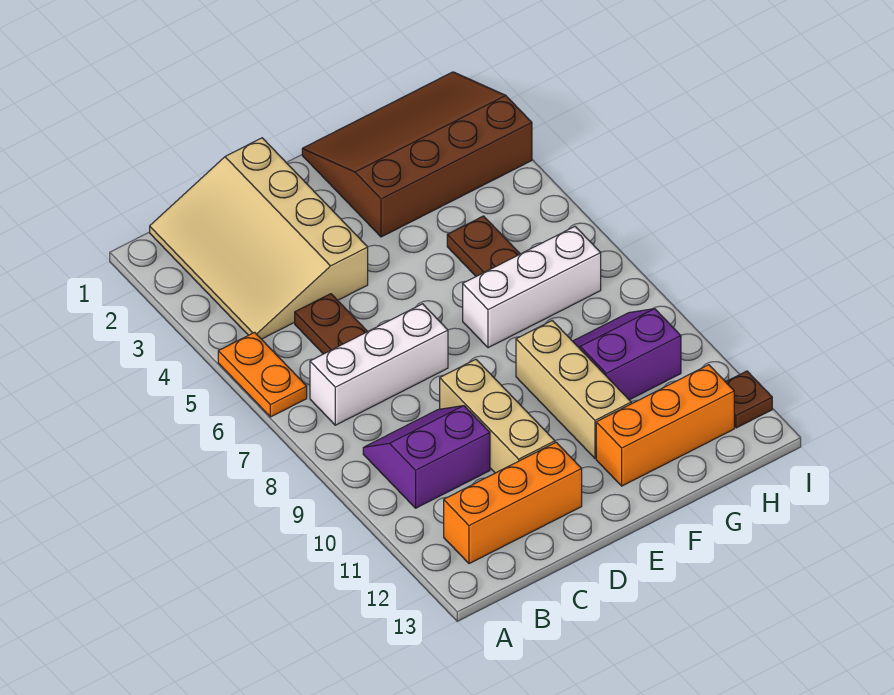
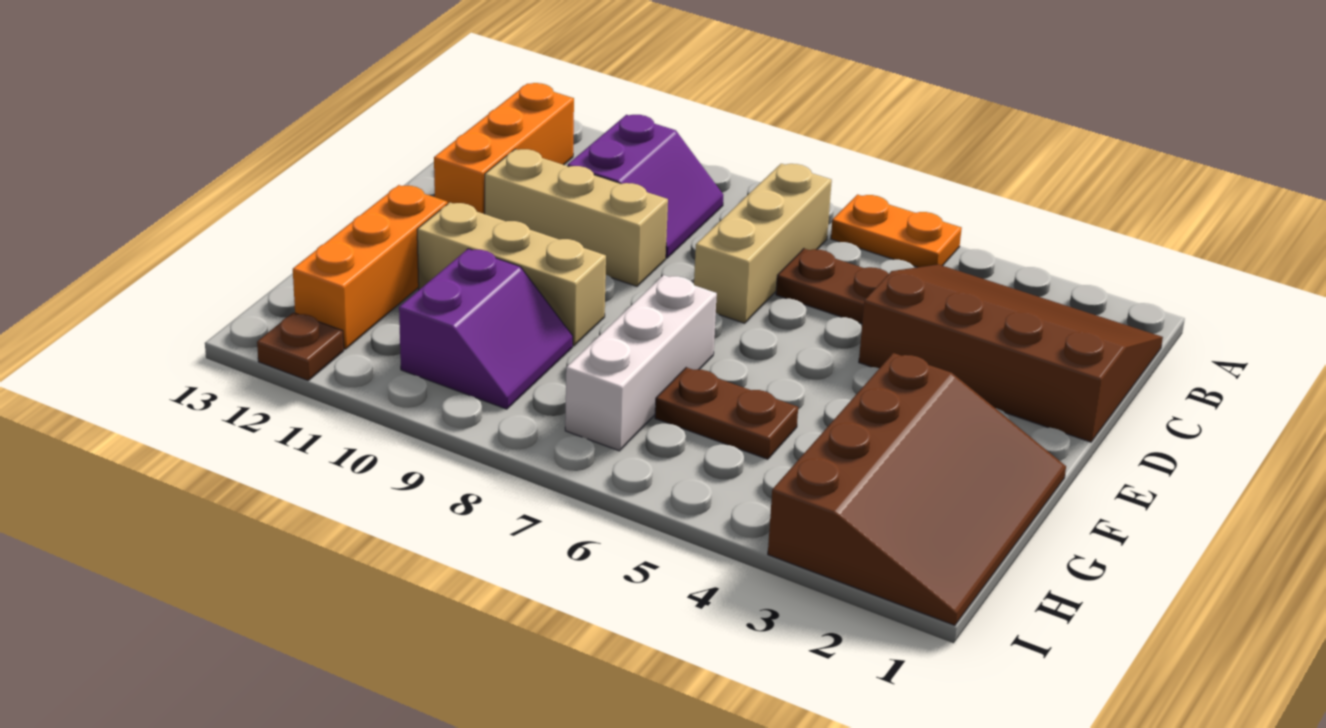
tan slope B1:D4 level 1 top D -> brown slope B1:D4 level 1 top D
white brick B7:D7 level 1 -> tan brick B7:D7 level 1

